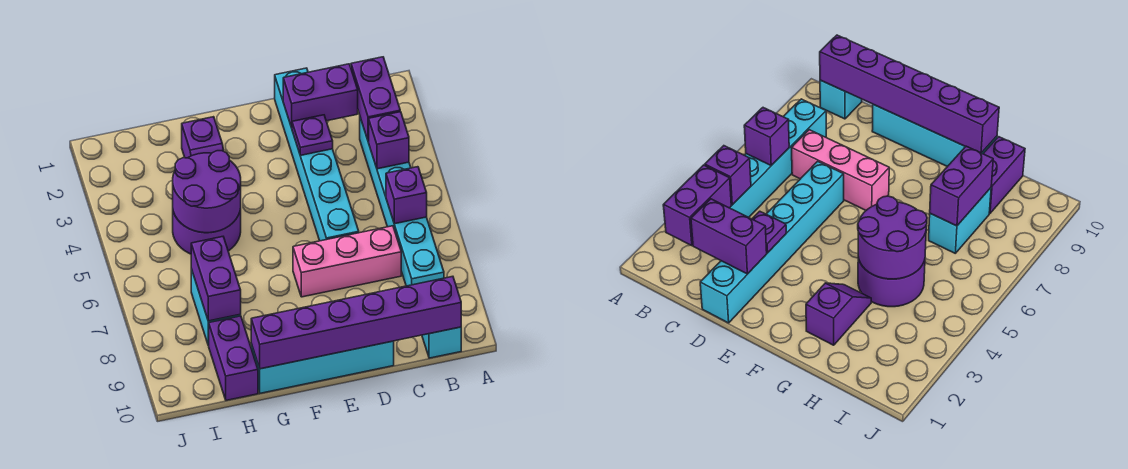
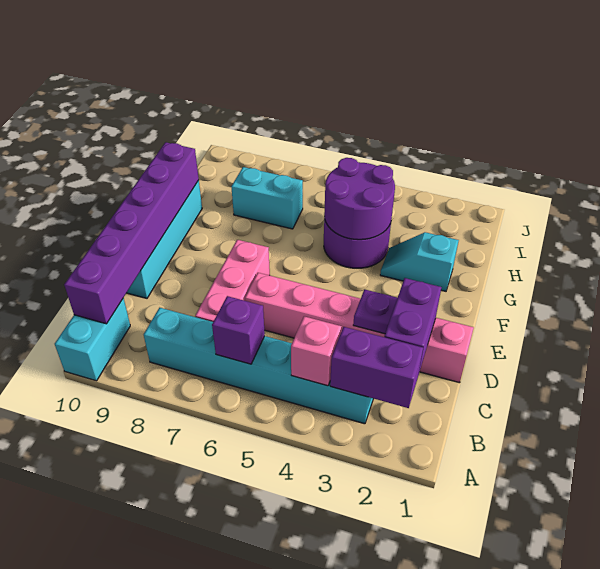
purple brick B4 level 2 -> pink brick B4 level 2
cyan brick B10 level 1 -> cyan brick A10:B10 level 1
cyan brick D1:D6 level 1 -> pink brick D1:D6 level 1
purple slope G2:G3 level 1 top 2 -> cyan slope G2:G3 level 1 top 2
purple brick H7:H8 level 2 -> none
purple brick H9:H10 level 1 -> none

